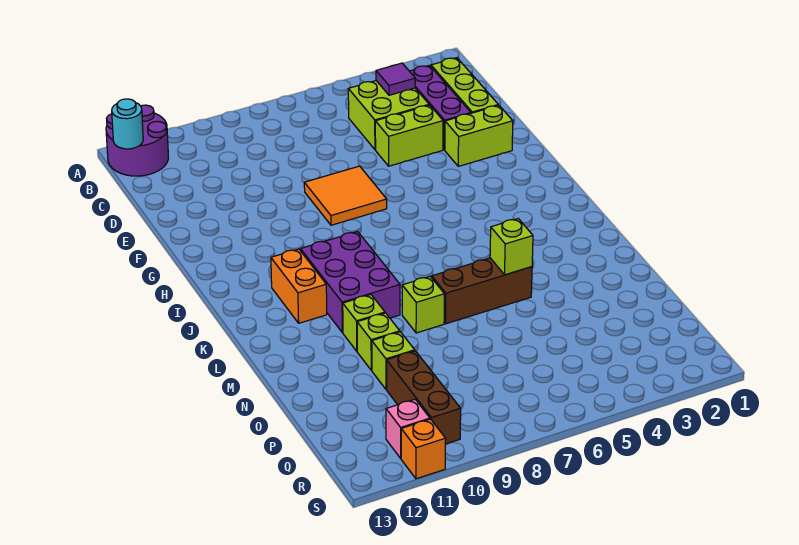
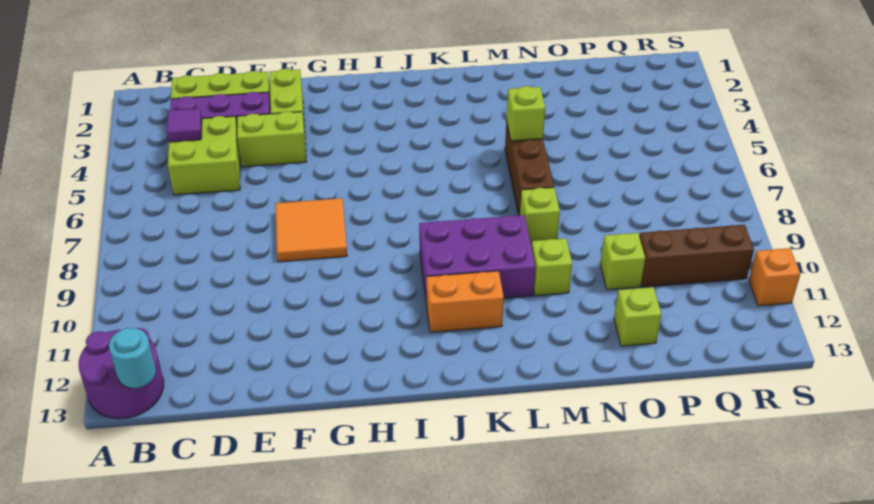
lime brick E4:E5 level 1 -> lime brick E4:F4 level 1
lime brick N10 level 1 -> lime brick O12 level 1
pink brick R11 level 1 -> none

